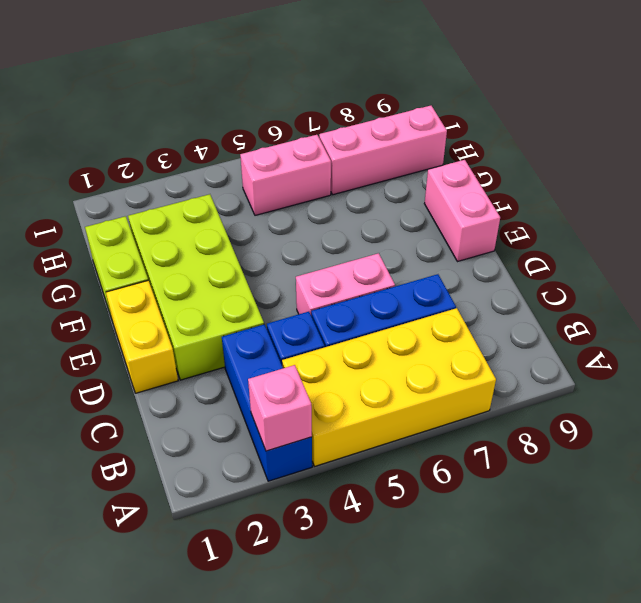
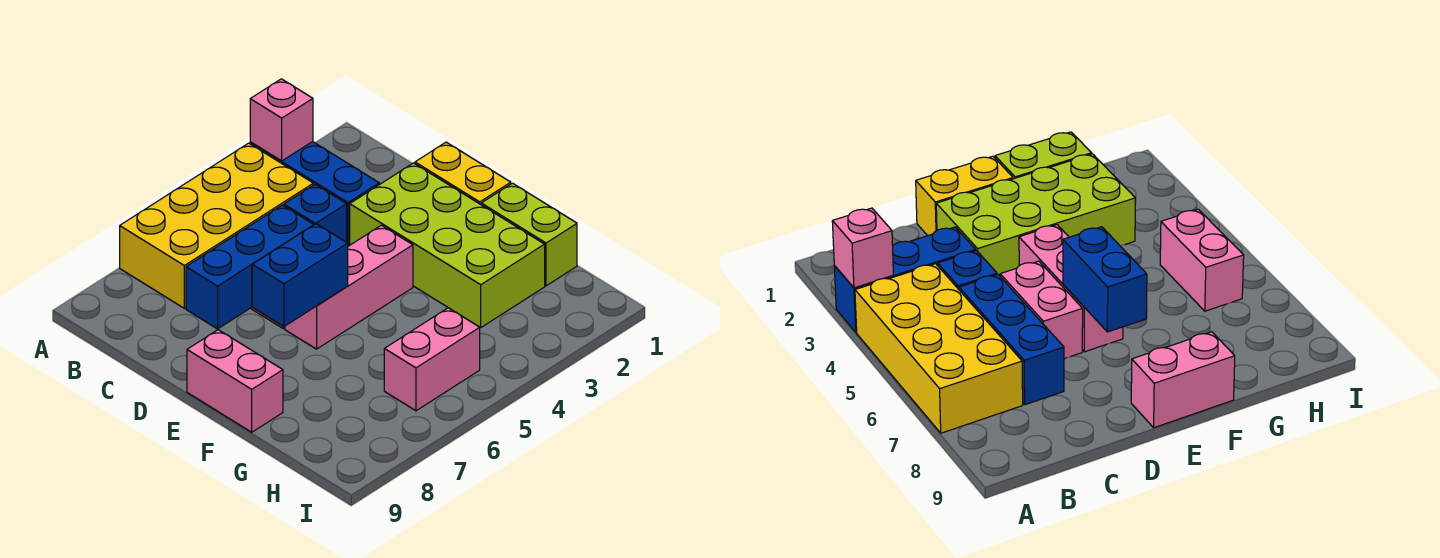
none -> blue brick E6:E7 level 2
pink brick H7:H9 level 1 -> pink brick E4:E6 level 1

